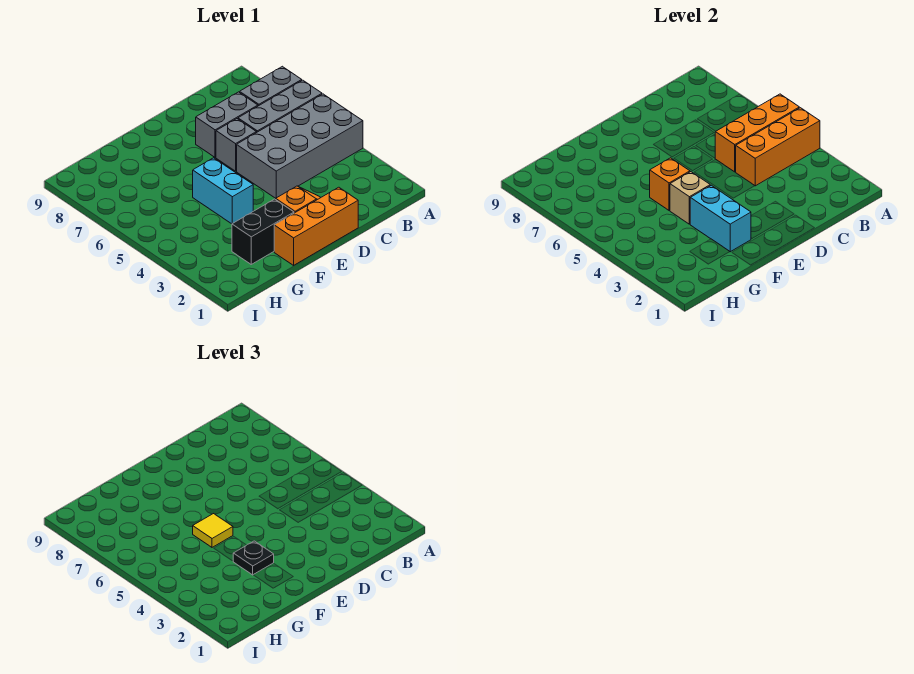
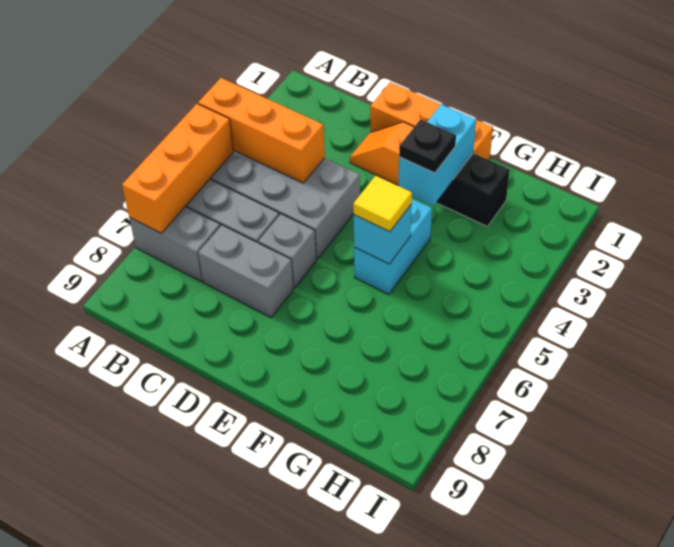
orange brick A5:C5 level 2 -> orange brick A5:A7 level 2
tan brick F4 level 2 -> none
orange brick F5 level 2 -> cyan brick F5 level 2

